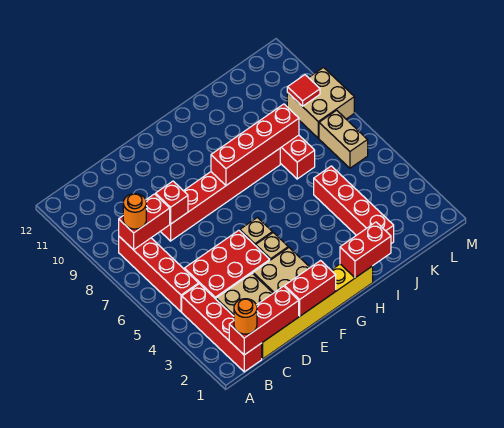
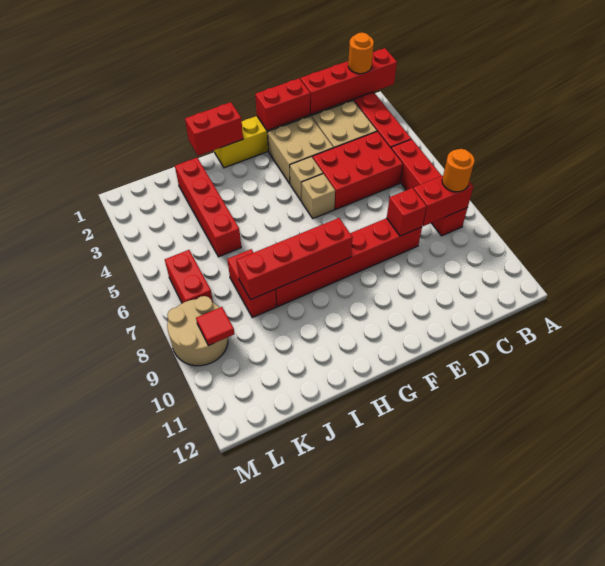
red brick B1:D1 level 2 -> red brick A1:D1 level 2
tan brick L6:L7 level 1 -> red brick L6:L7 level 1
tan brick L8:M9 level 1 -> tan round brick L8:M9 level 1

